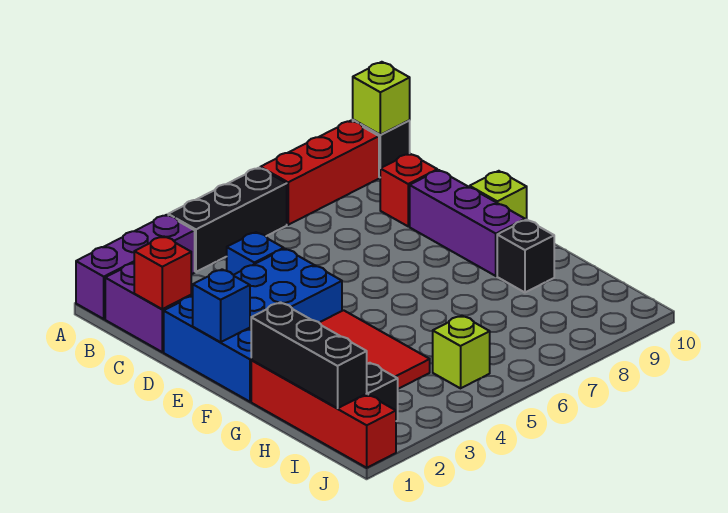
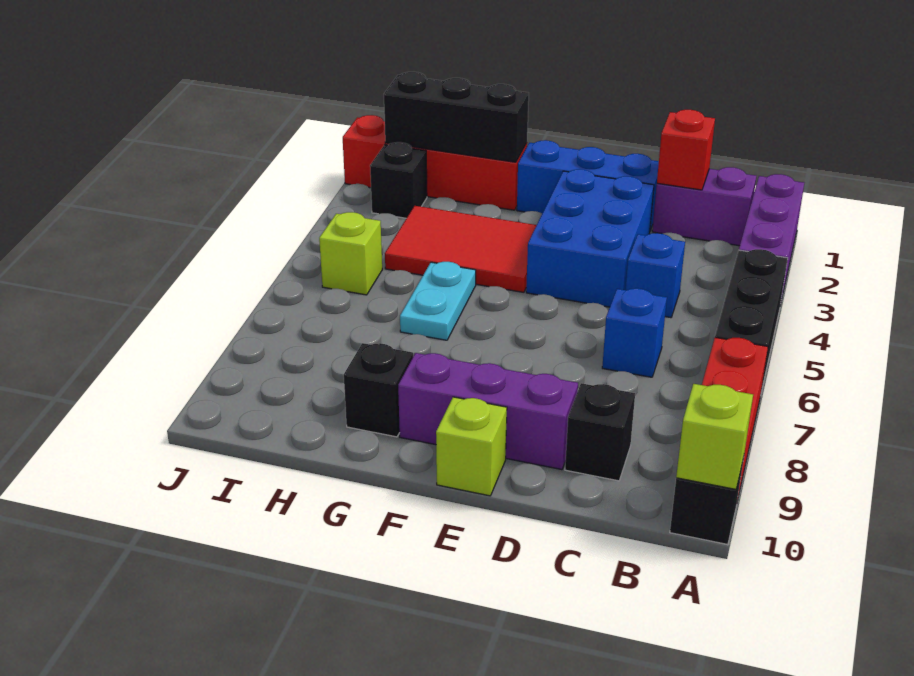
red brick C9 level 1 -> black brick C9 level 1
blue brick E1 level 2 -> blue brick C6 level 1
none -> cyan plate G5:G6 level 1

